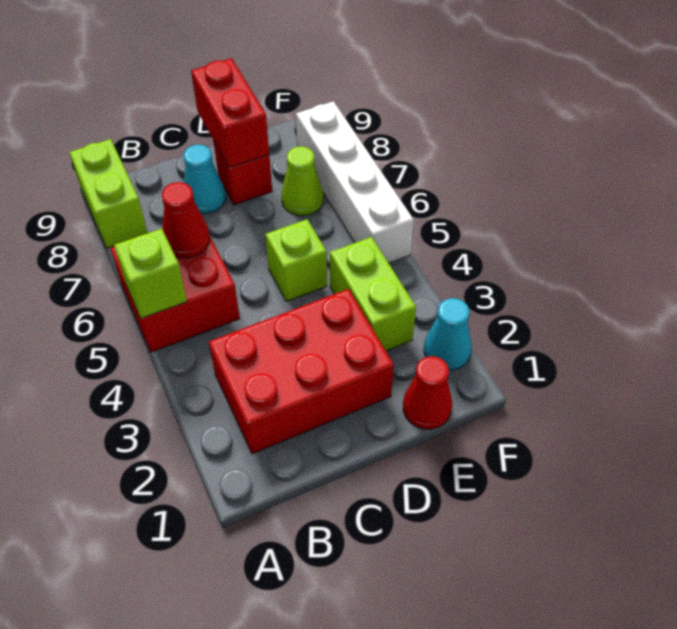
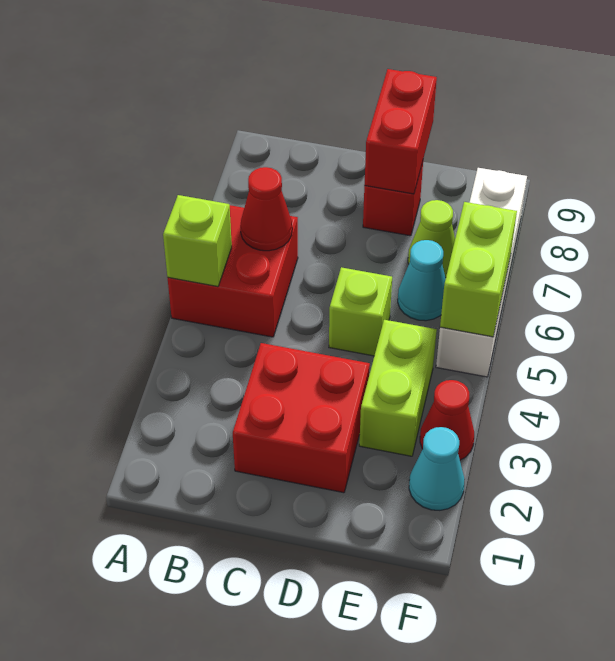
lime brick A8:A9 level 1 -> lime brick F5:F6 level 2
red brick B2:D3 level 1 -> red brick C2:D3 level 1
cyan cone C8 level 1 -> cyan cone E6 level 1
red cone E1 level 1 -> red cone F3 level 1

